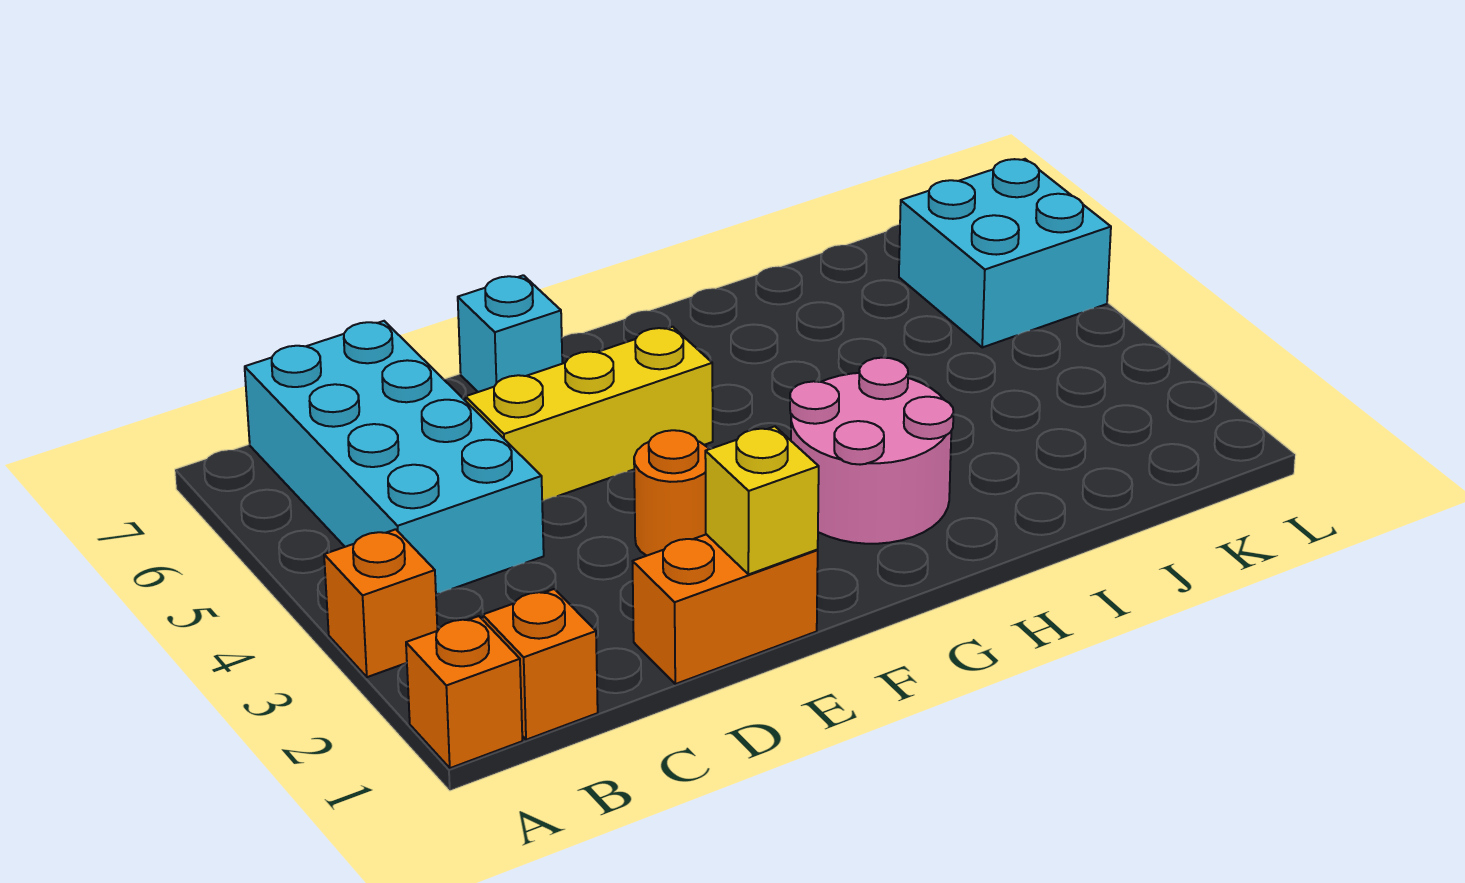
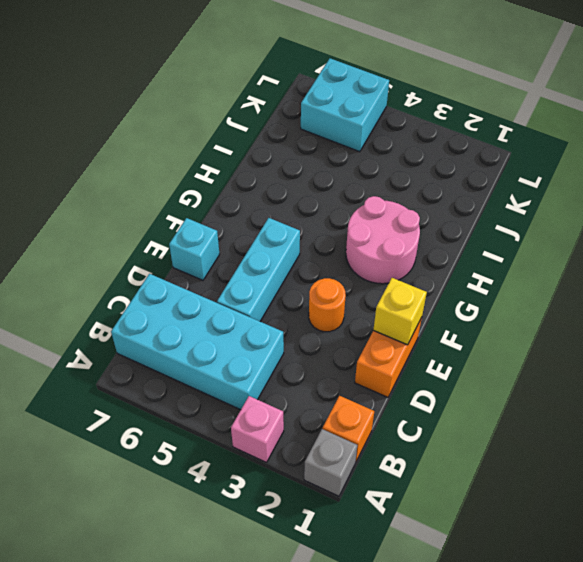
orange brick A1 level 1 -> grey brick A1 level 1
orange brick A3 level 1 -> pink brick A3 level 1
yellow brick D5:F5 level 1 -> cyan brick D5:F5 level 1

